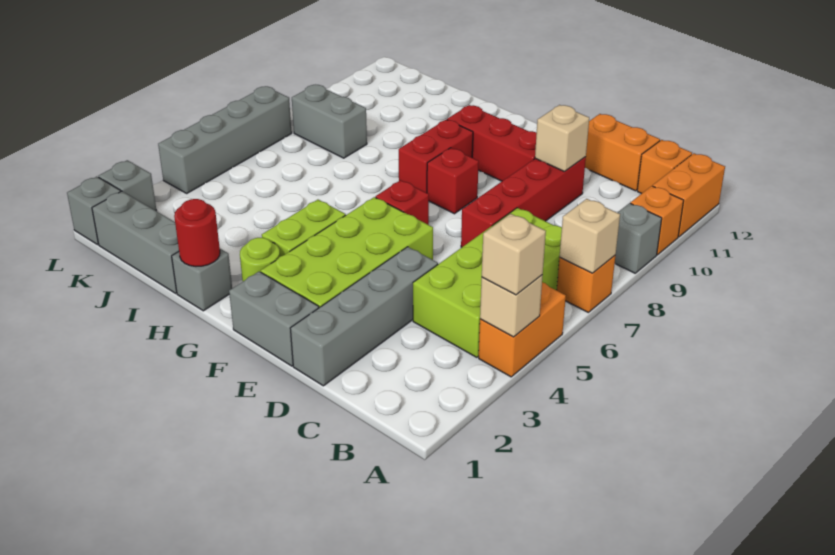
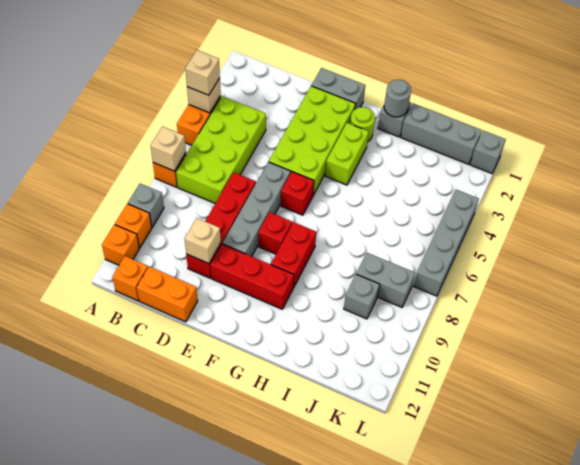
orange brick A11:A12 level 1 -> orange brick A11 level 1
grey brick D1:D4 level 1 -> grey brick E6:E9 level 1
red round brick H1 level 2 -> grey round brick H1 level 2
grey brick L2 level 1 -> grey brick J9 level 1

